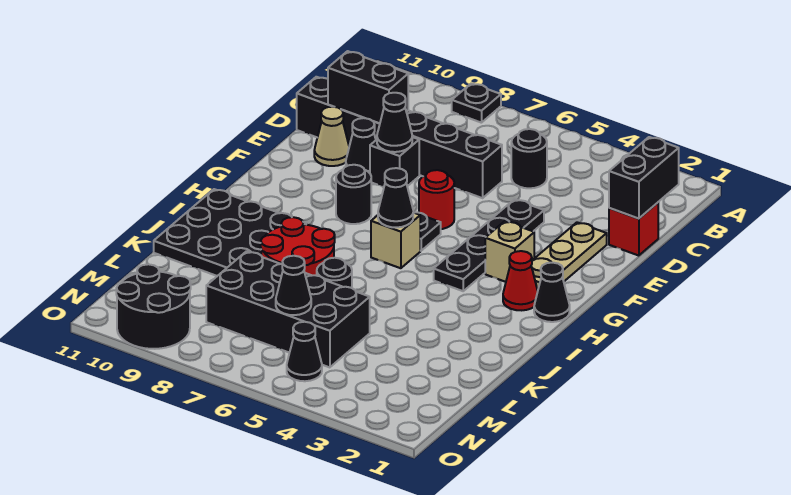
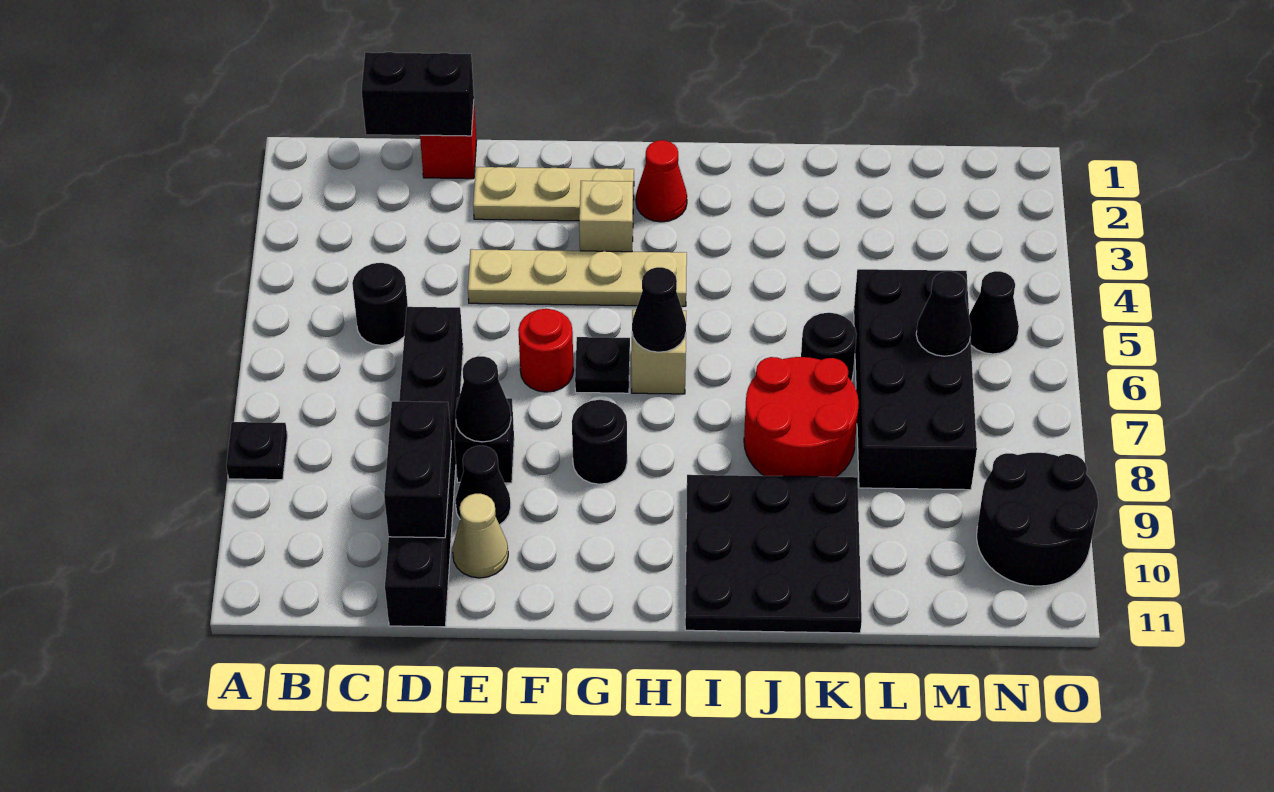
black plate E4:H4 level 1 -> tan plate E4:H4 level 1
black cone H1 level 1 -> none

